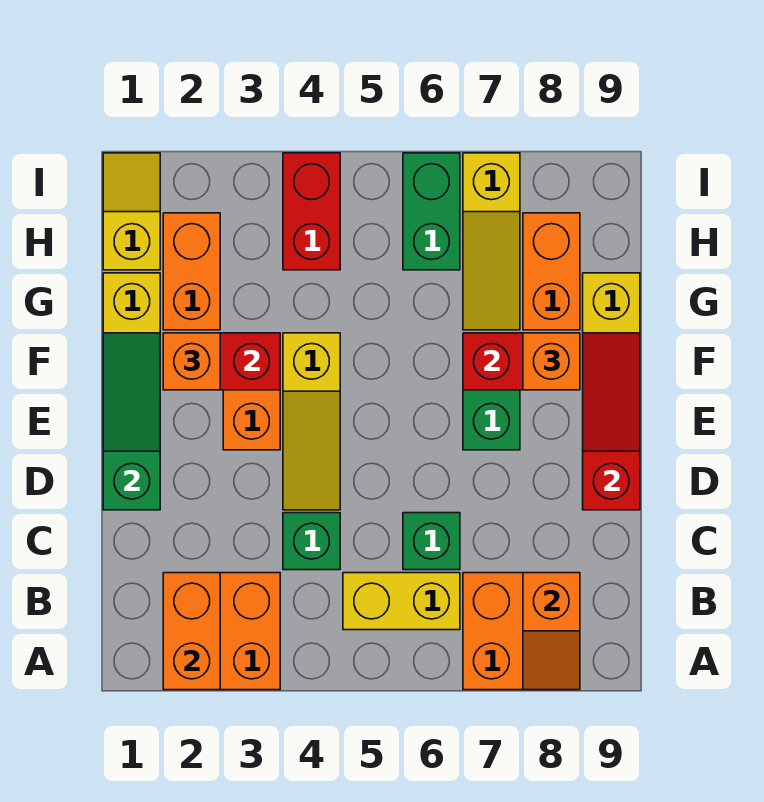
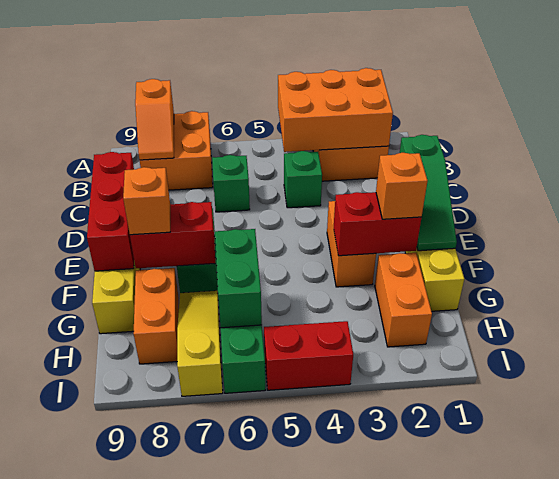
orange brick A2:B2 level 2 -> orange brick A2:B4 level 2
orange slope A8:B8 level 2 top B -> orange slope A8:B8 level 2 top A
yellow brick B5:B6 level 1 -> none
yellow slope D4:F4 level 1 top F -> none
red slope D9:F9 level 2 top D -> red brick D9:F9 level 2
none -> green brick G6:H6 level 2
yellow slope H1:I1 level 1 top H -> none
red brick H4:I4 level 1 -> red brick I4:I5 level 1

